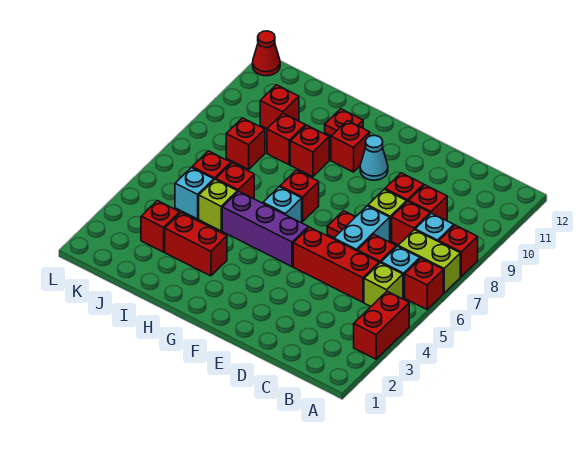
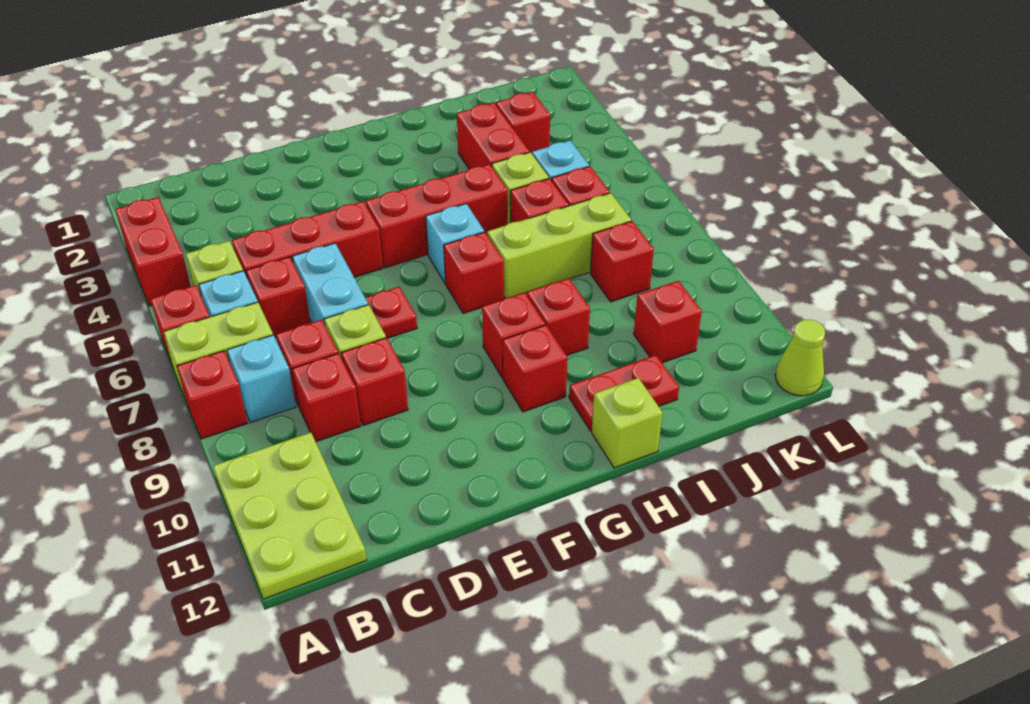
none -> lime plate A10:B12 level 1
purple brick F5:H5 level 1 -> red brick F5:H5 level 1
cyan cone F10 level 1 -> none
red brick H3:I3 level 1 -> red brick I3:I4 level 1
none -> lime brick H7:J7 level 1
red plate H11 level 1 -> red plate H11:I11 level 1
none -> lime brick H12 level 1
red brick I9 level 1 -> red brick G9 level 1
red cone L12 level 1 -> lime cone L12 level 1

